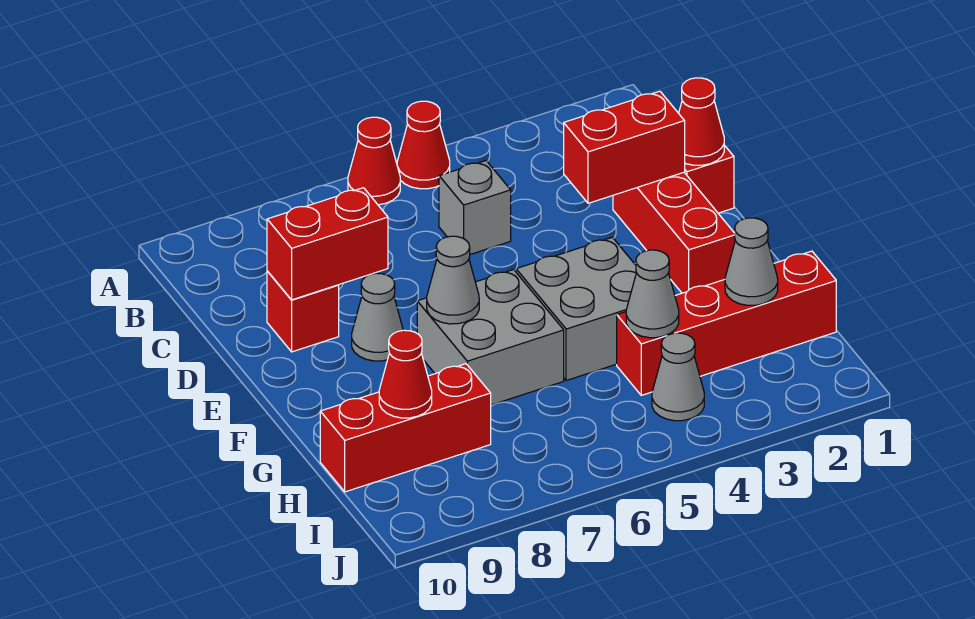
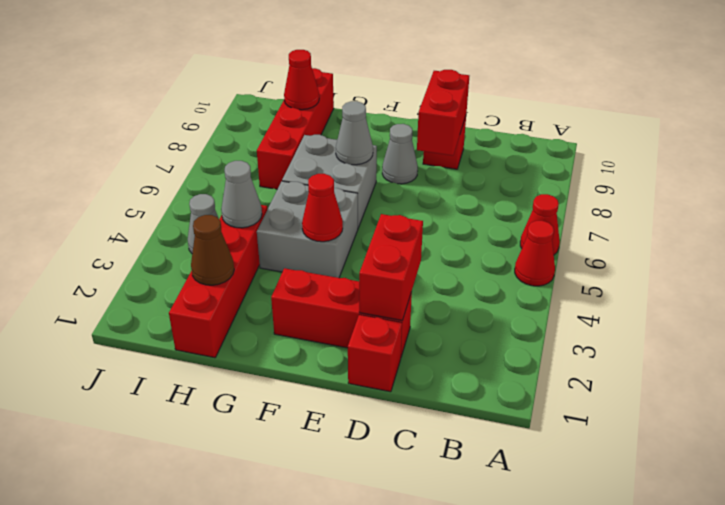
grey brick C5 level 1 -> none
red cone D1 level 2 -> red cone F4 level 2
grey cone H2 level 2 -> brown cone H2 level 2
red brick H8:H10 level 1 -> red brick H7:H10 level 1

